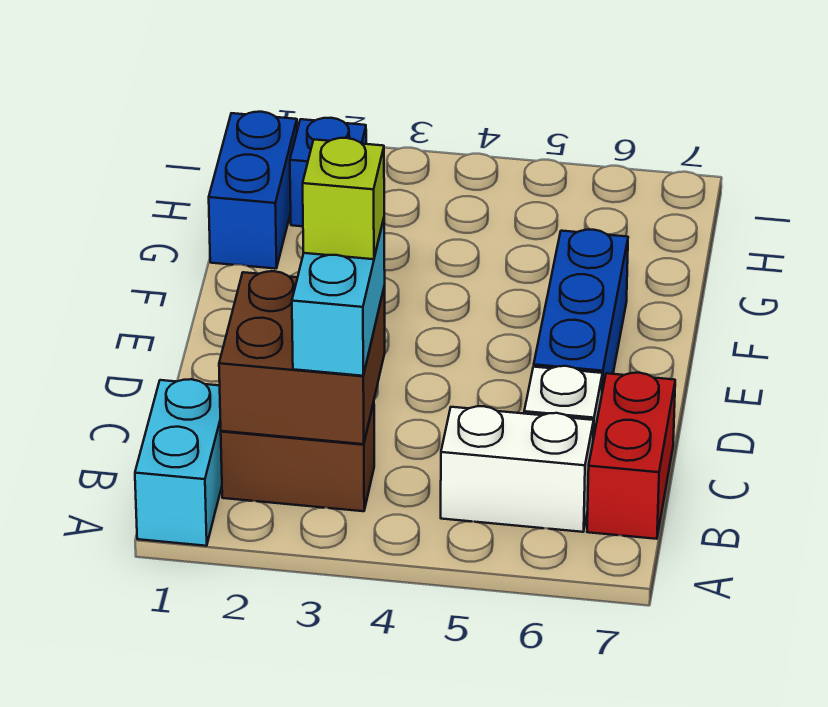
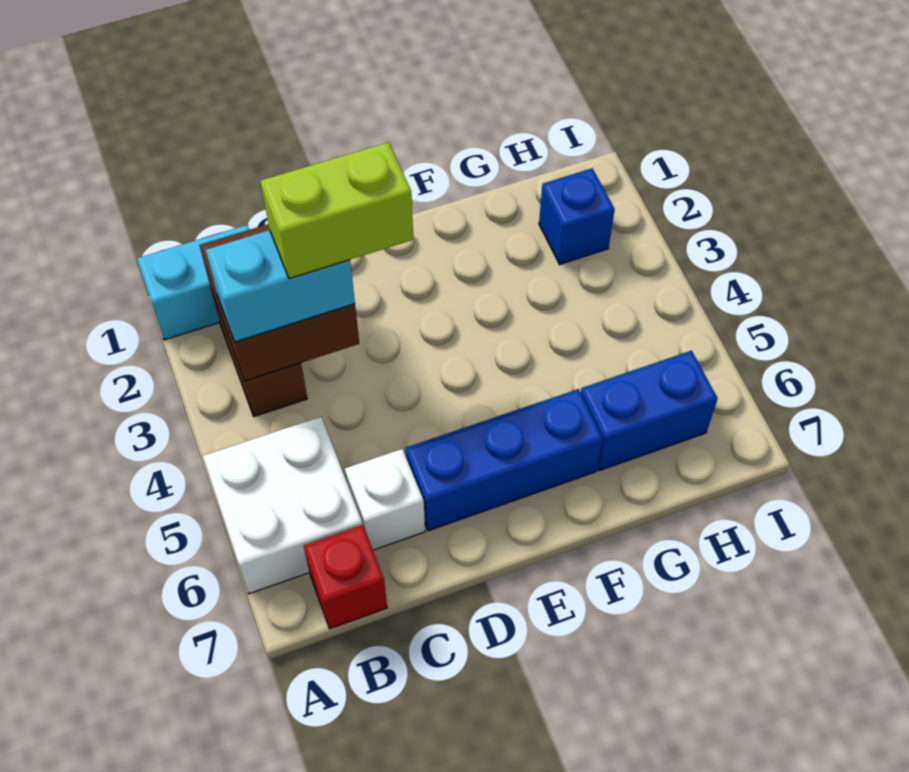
white brick B5:B6 level 1 -> white brick A5:B6 level 1
red brick B7:C7 level 1 -> red brick B7 level 1
lime brick C3 level 4 -> lime brick C3:D3 level 4
blue brick G1:H1 level 1 -> blue brick G6:H6 level 1

